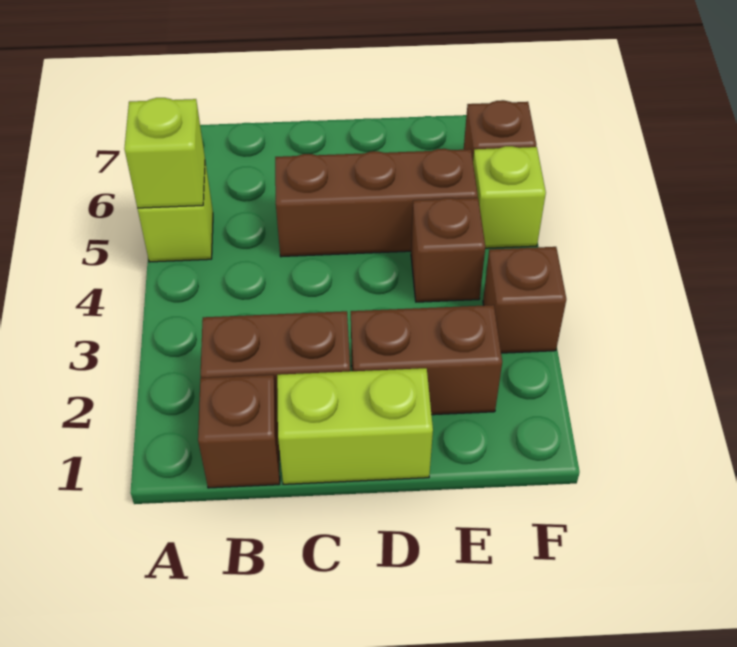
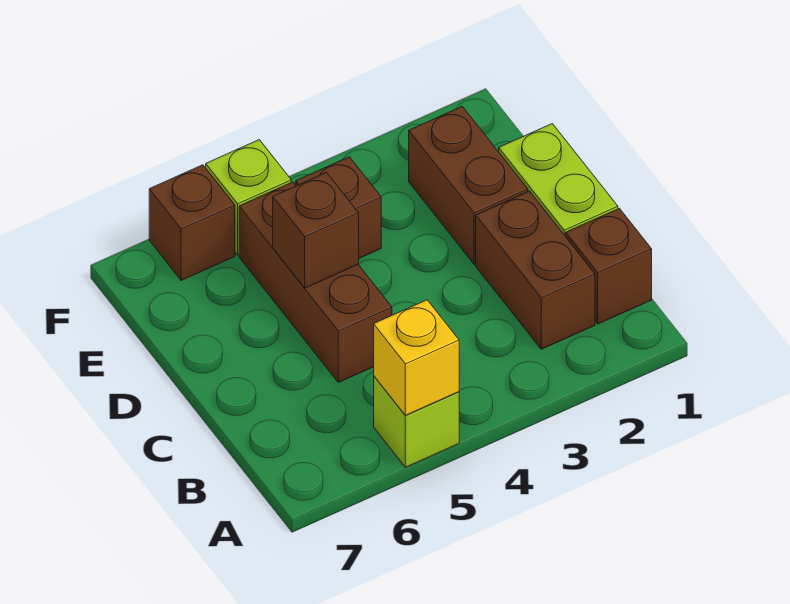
lime brick A5 level 2 -> yellow brick A5 level 2
brown brick F3 level 1 -> brown brick D5 level 2

